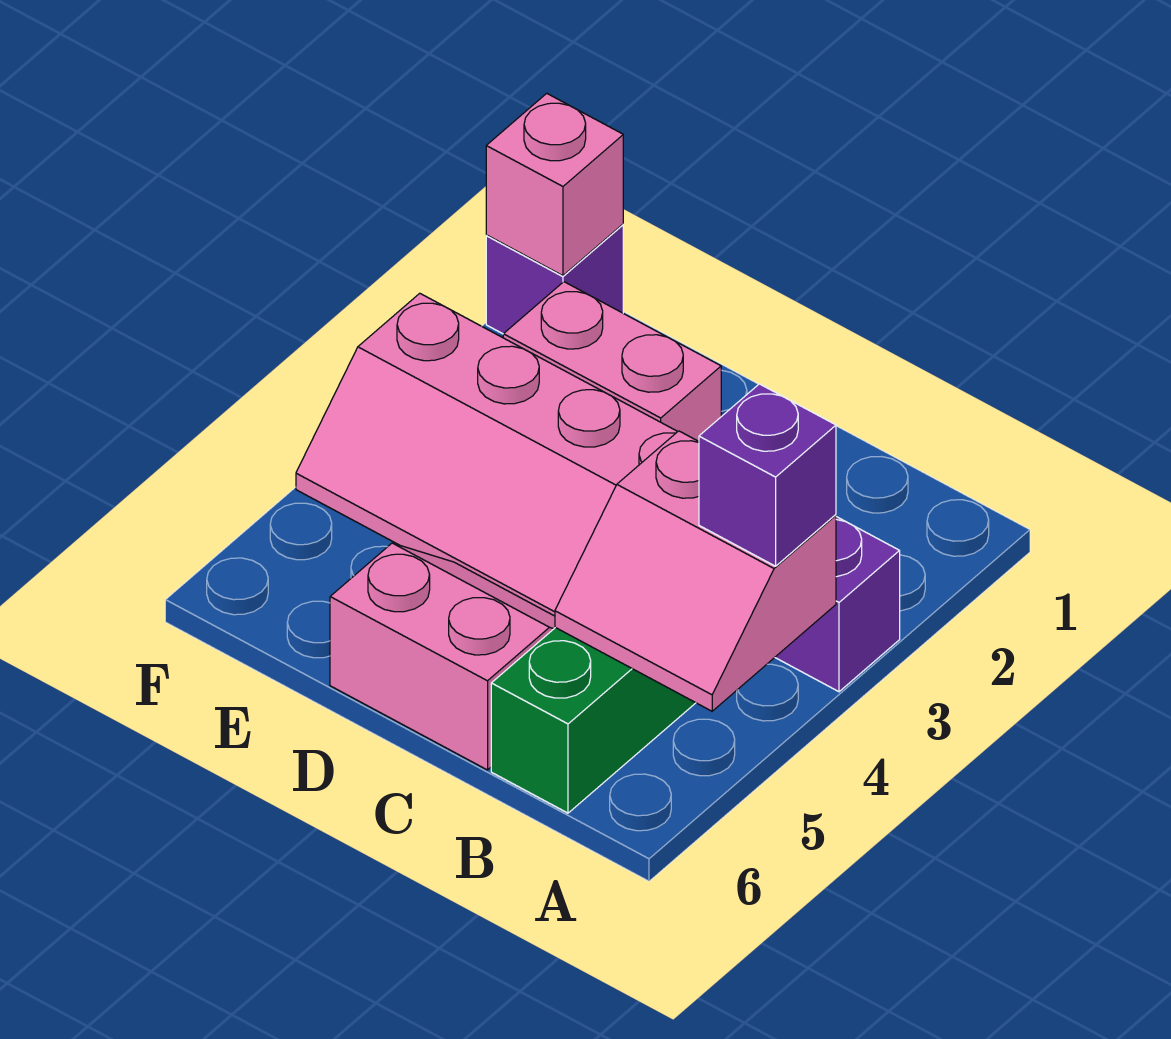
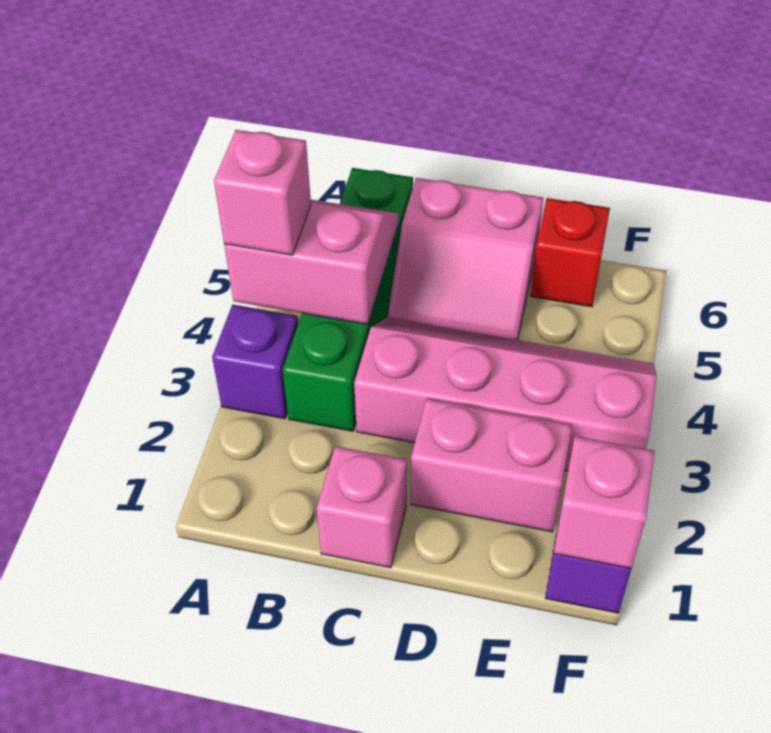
purple brick A4 level 3 -> pink brick A4 level 3
none -> pink brick C1 level 1
none -> red brick E6 level 1

